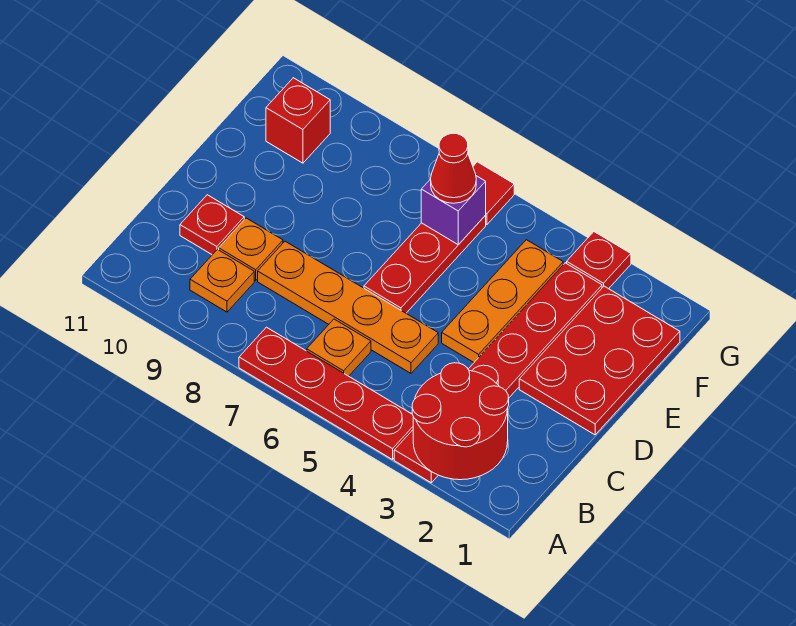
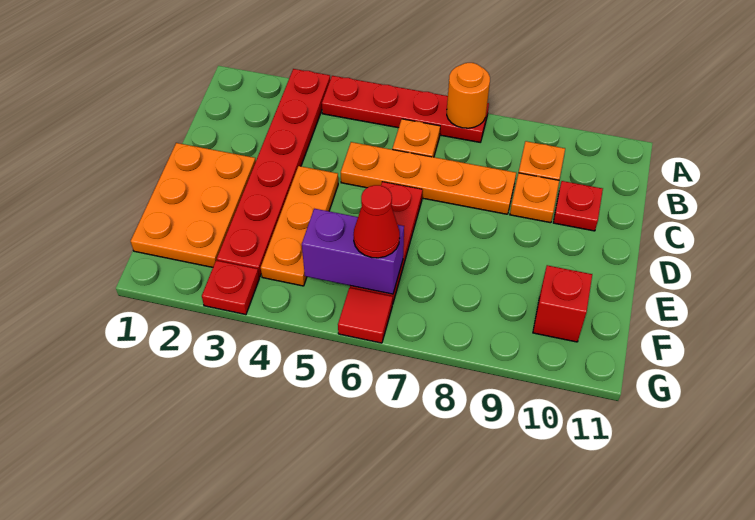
red round brick A2:B3 level 2 -> none
none -> orange round brick A7 level 2
red plate D1:F2 level 1 -> orange plate D1:F2 level 1
purple brick F6 level 2 -> purple brick F5:F6 level 2

